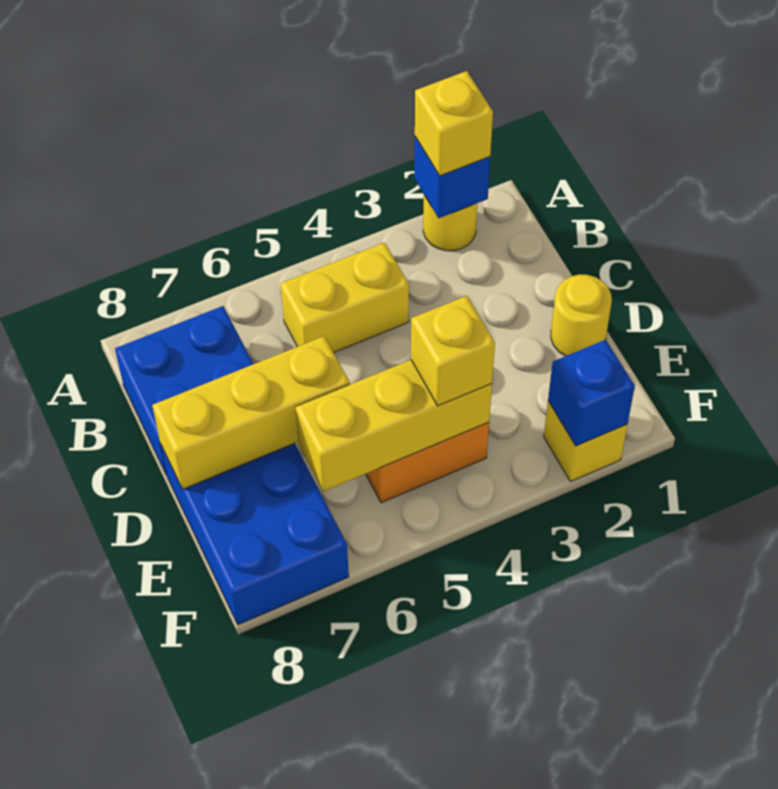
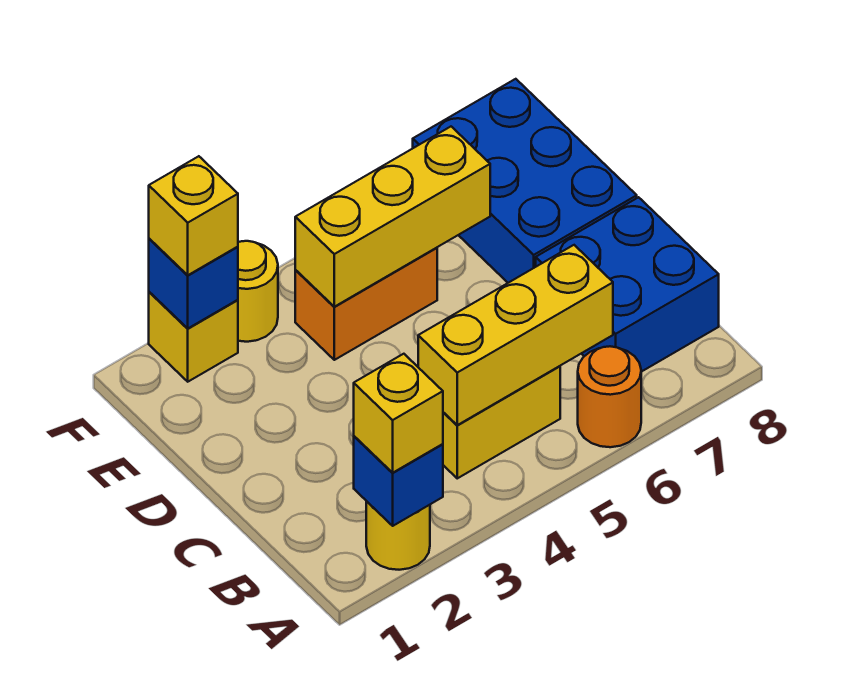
none -> orange round brick A6 level 1
yellow round brick D1 level 1 -> yellow round brick F3 level 1
yellow brick D6:D8 level 2 -> yellow brick B4:B6 level 2
yellow brick E4 level 3 -> yellow brick F2 level 3

